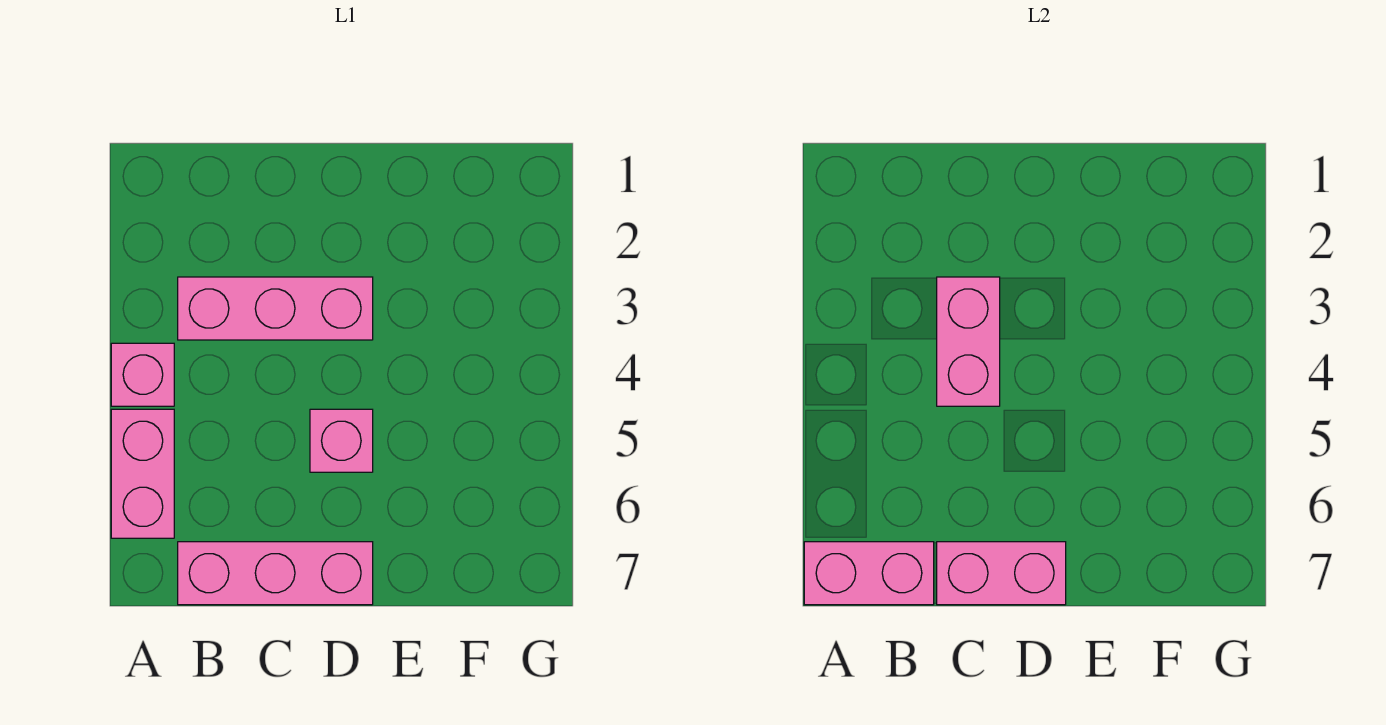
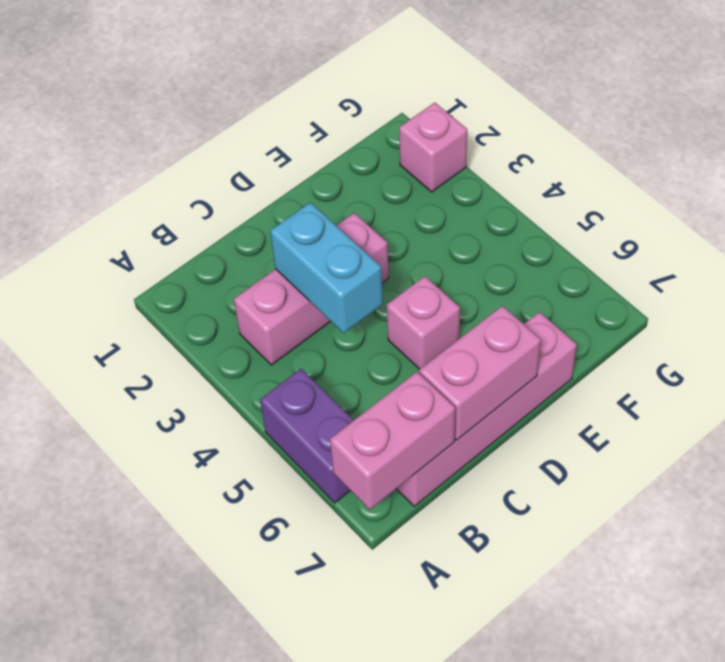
pink brick A4 level 1 -> pink brick G2 level 1
pink brick A5:A6 level 1 -> purple brick A5:A6 level 1
pink brick B7:D7 level 1 -> pink brick B7:E7 level 1
pink brick C3:C4 level 2 -> cyan brick C3:C4 level 2

